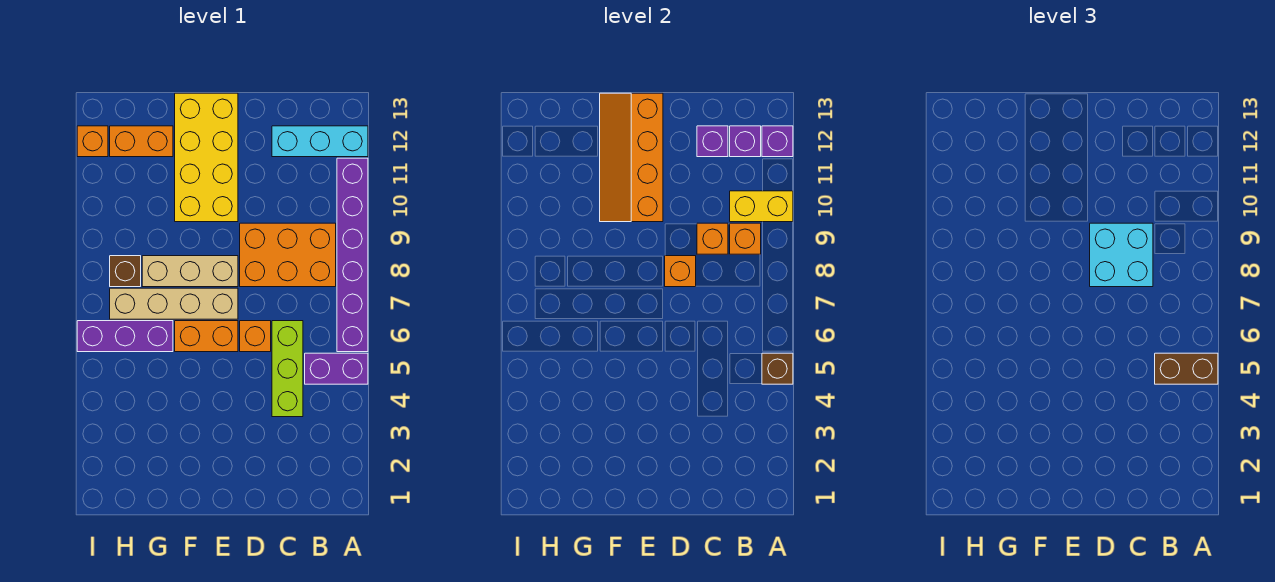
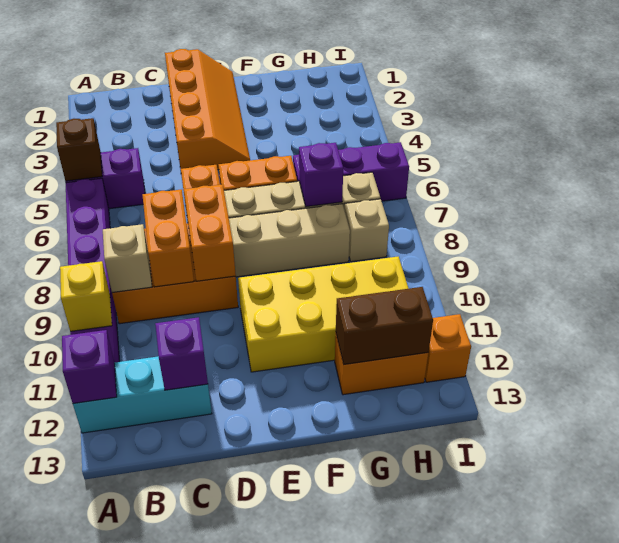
brown brick A5:B5 level 3 -> brown brick G12:H12 level 2
yellow brick A10:B10 level 2 -> yellow brick A10 level 2
orange brick B9 level 2 -> tan brick B9 level 2
purple brick B12 level 2 -> purple brick G7 level 2
lime brick C4:C6 level 1 -> none
cyan brick C8:D9 level 3 -> none
orange brick C9 level 2 -> orange brick C8:C9 level 2
orange brick D8 level 2 -> orange brick D8:D9 level 2
yellow brick E10:F13 level 1 -> yellow brick E10:H11 level 1
orange slope E10:F13 level 2 top E -> orange slope D1:E4 level 1 top D
brown brick H8 level 1 -> tan brick H8 level 1

